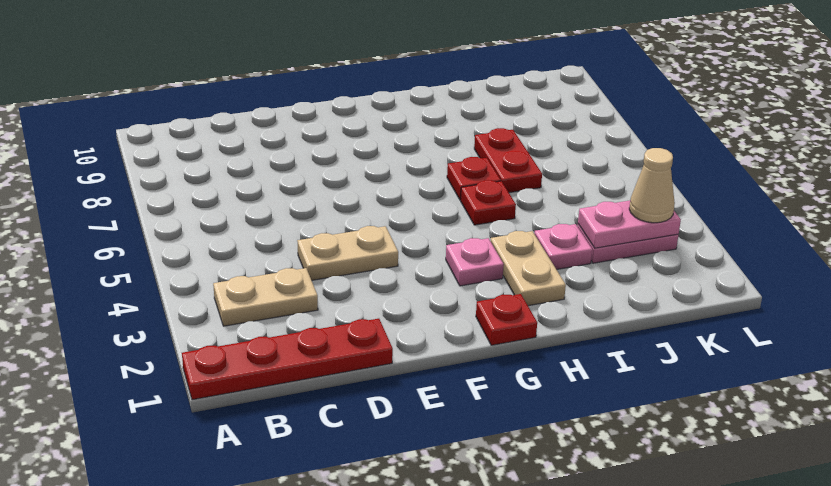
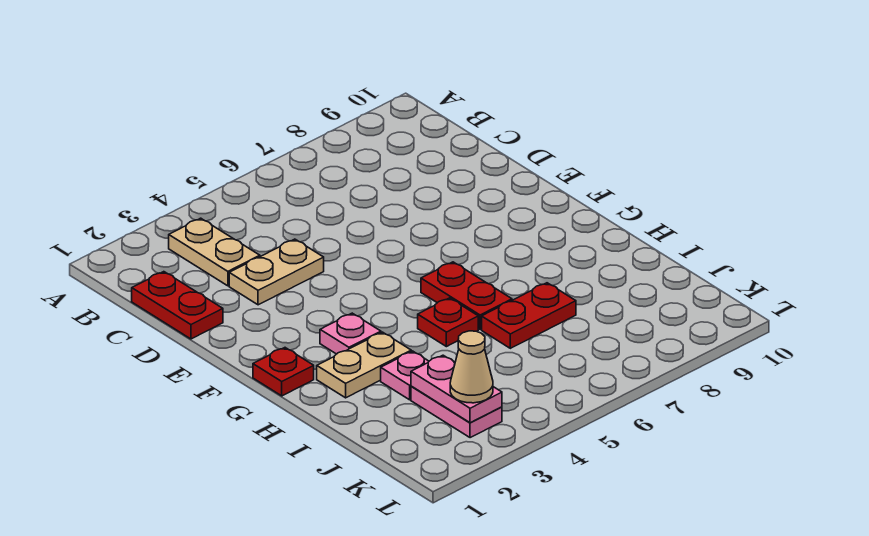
red plate A1:D1 level 1 -> red plate C1:D1 level 1
tan plate D4:E4 level 1 -> tan plate D3:D4 level 1
red plate H6 level 1 -> red plate G6:H6 level 1

